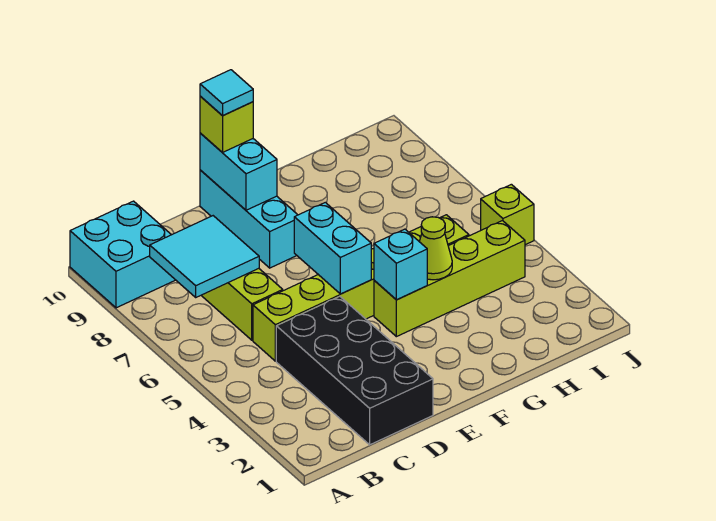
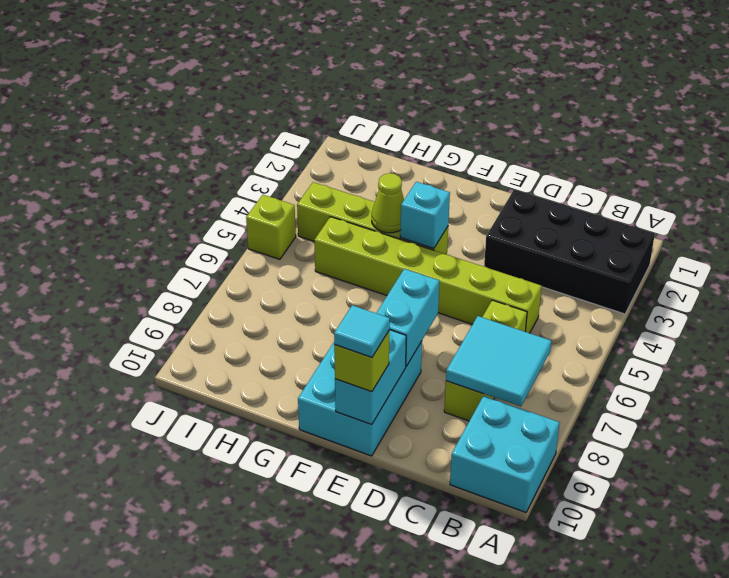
black brick C1:D4 level 1 -> black brick A2:D3 level 1
cyan brick E5:E6 level 2 -> cyan brick E7:E8 level 2
cyan brick E8:E10 level 1 -> cyan brick E8:F10 level 1

